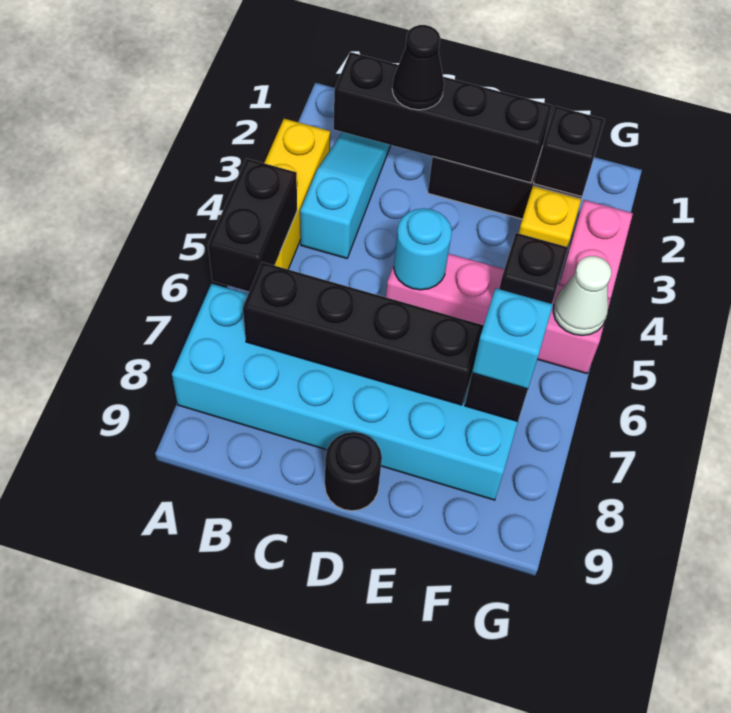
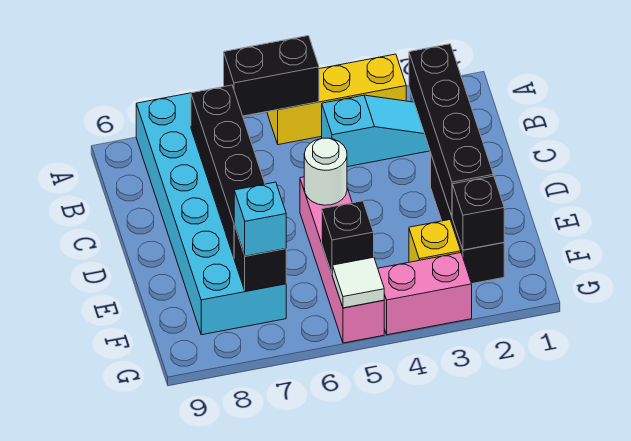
black cone C2 level 3 -> none
cyan round brick D5 level 2 -> white round brick D5 level 2
black round brick D9 level 1 -> none
white cone G5 level 2 -> white tile G5 level 2

